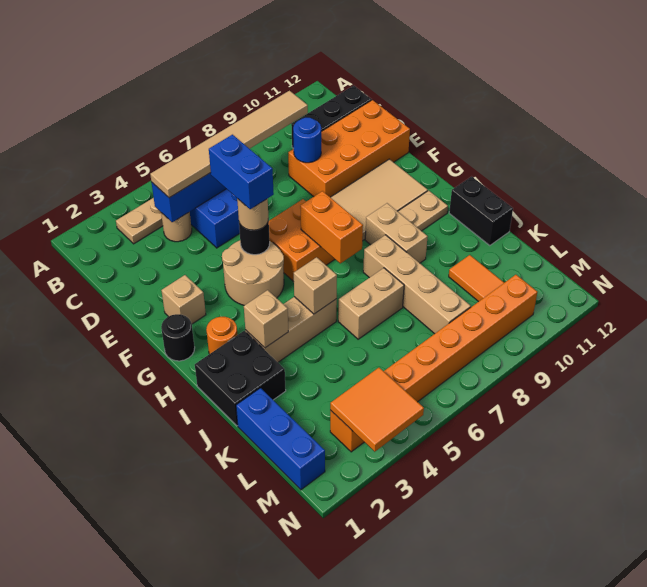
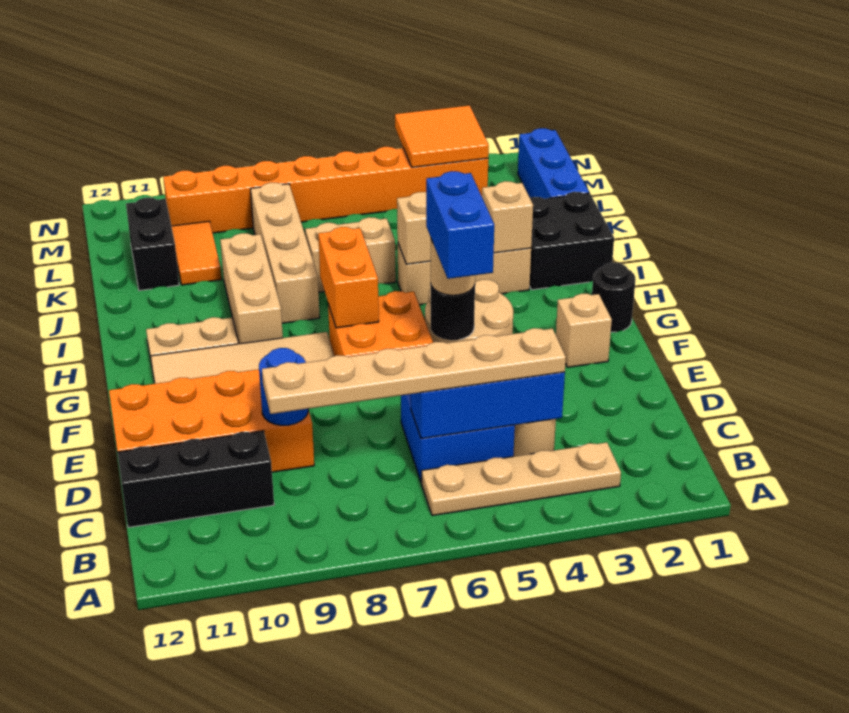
tan tile C4:C9 level 3 -> tan plate C4:C9 level 3
orange round brick H2 level 1 -> none
tan brick H9:I9 level 1 -> tan brick H9:J9 level 1
black brick I12:J12 level 1 -> black brick K11:L11 level 1

